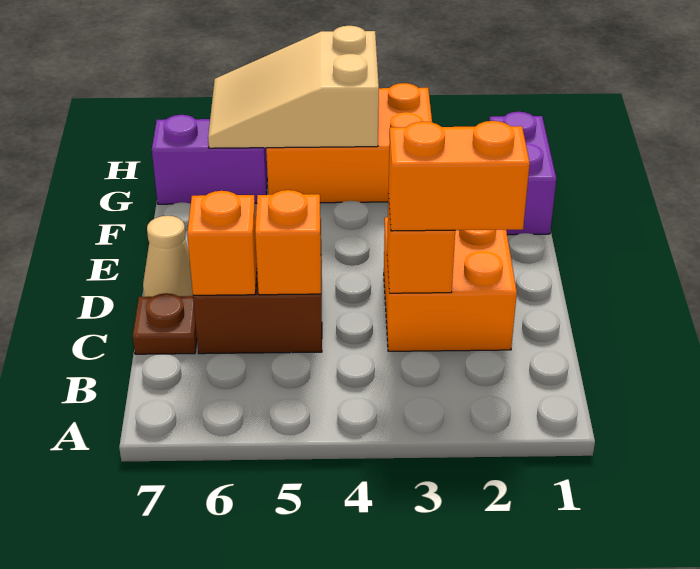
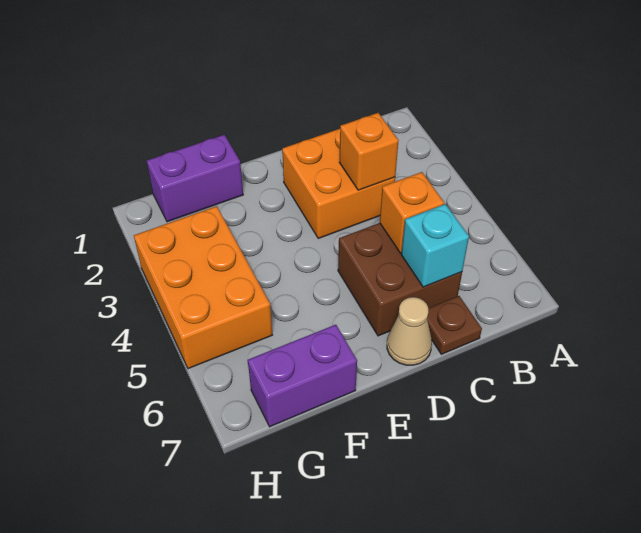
orange brick C2:C3 level 3 -> none
orange brick C6 level 2 -> cyan brick C6 level 2
tan slope G4:H6 level 2 top 4 -> none
purple brick G6:G7 level 1 -> purple brick F7:G7 level 1

